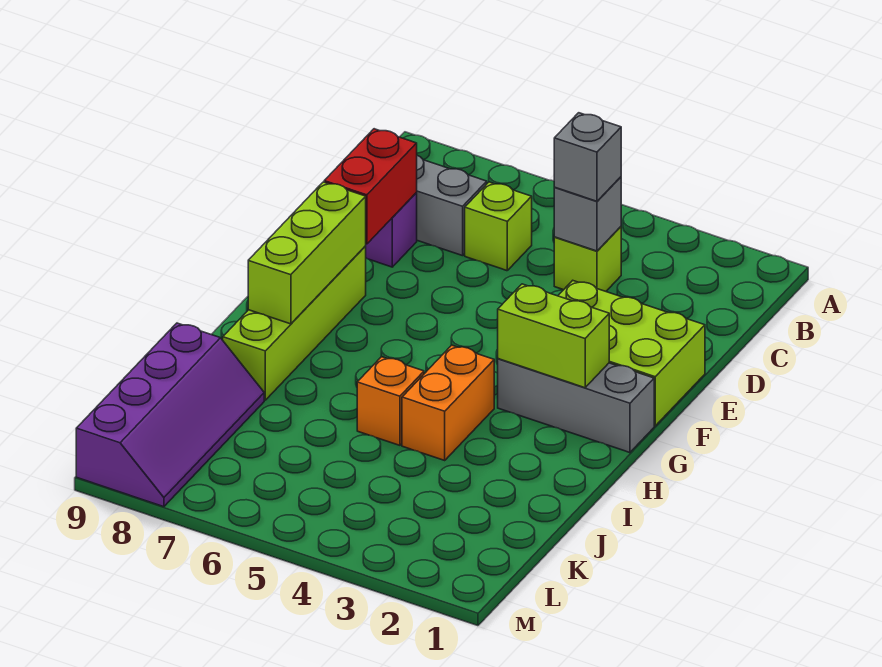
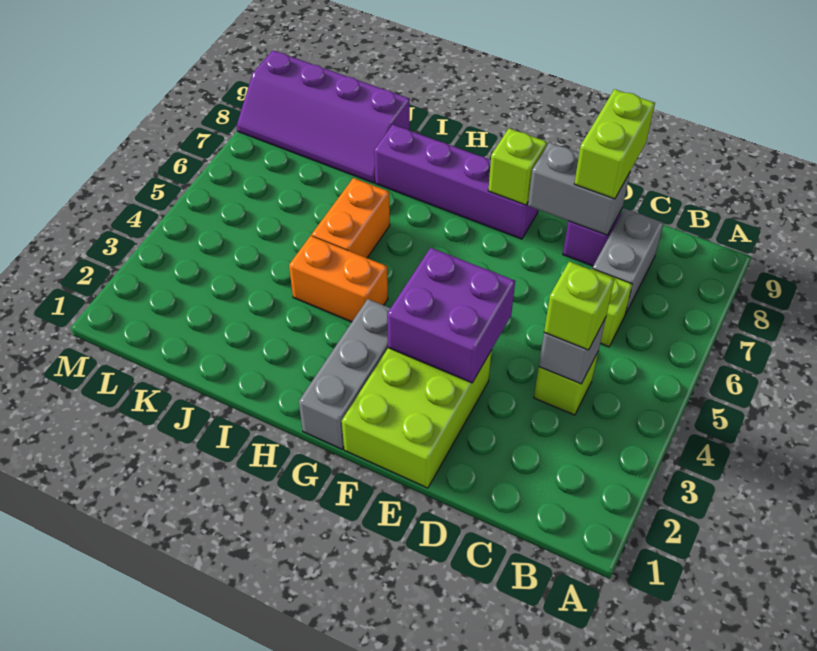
grey brick C4 level 3 -> lime brick C4 level 3
red brick D8:E8 level 2 -> grey brick D8:E8 level 2
none -> purple brick E3:F4 level 2
lime brick F8:I8 level 1 -> purple brick F8:I8 level 1
lime brick F8:H8 level 2 -> lime brick F8 level 2
lime brick G2:G3 level 2 -> lime brick D8:D9 level 3
orange brick I5 level 1 -> orange brick I5:I6 level 1

